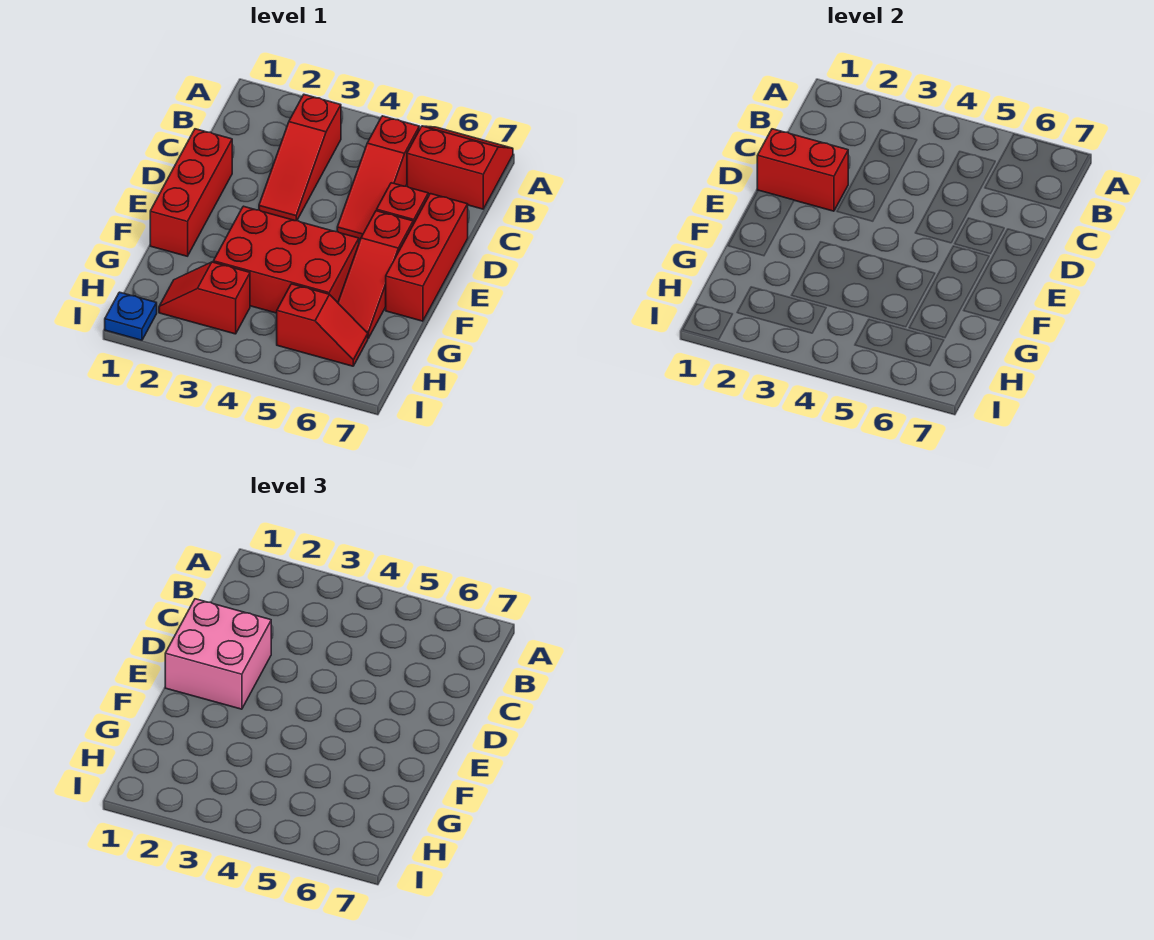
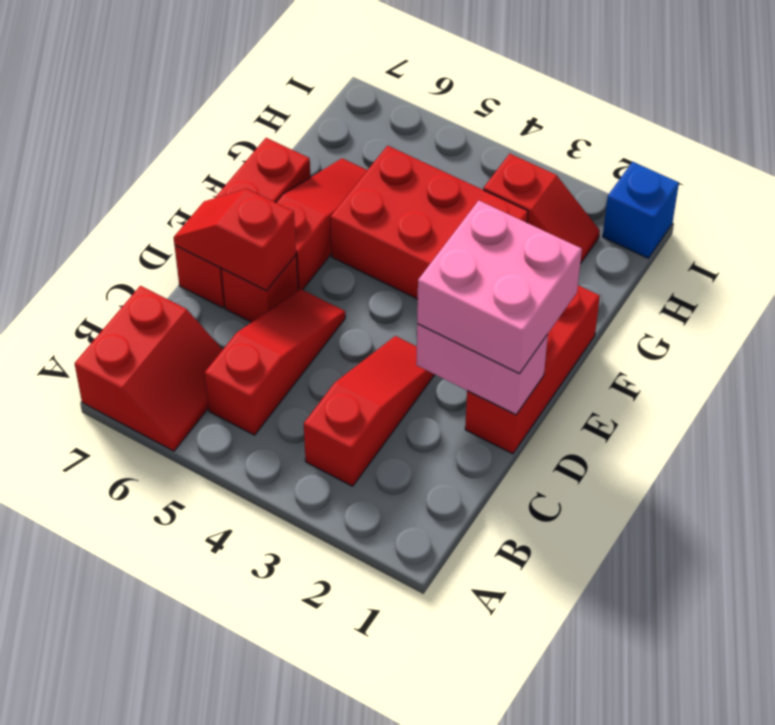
red slope A6:B7 level 1 top B -> red slope A6:B7 level 1 top 7
red brick D1:D2 level 2 -> pink brick D1:D2 level 2
red slope H5:H6 level 1 top 5 -> red slope D6:D7 level 2 top 6
blue plate I1 level 1 -> blue brick I1 level 1

